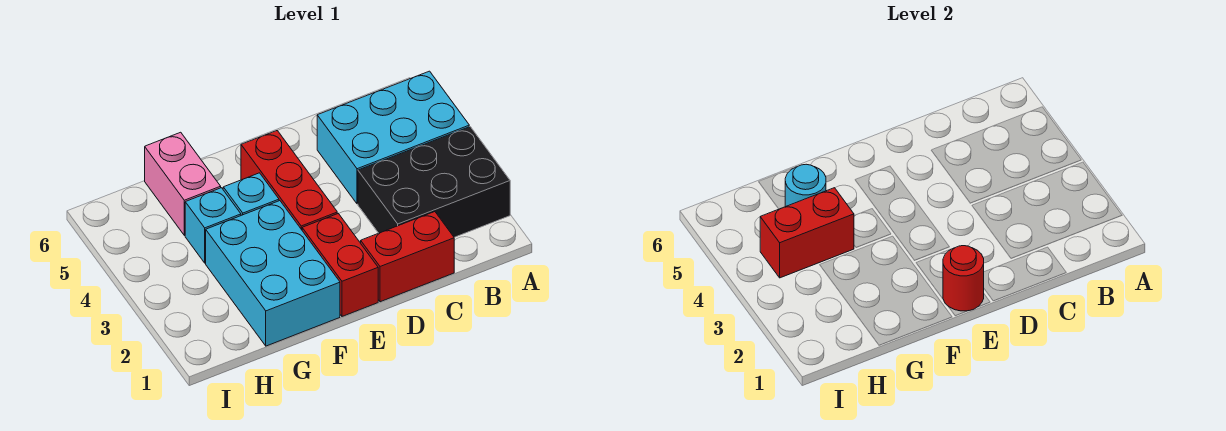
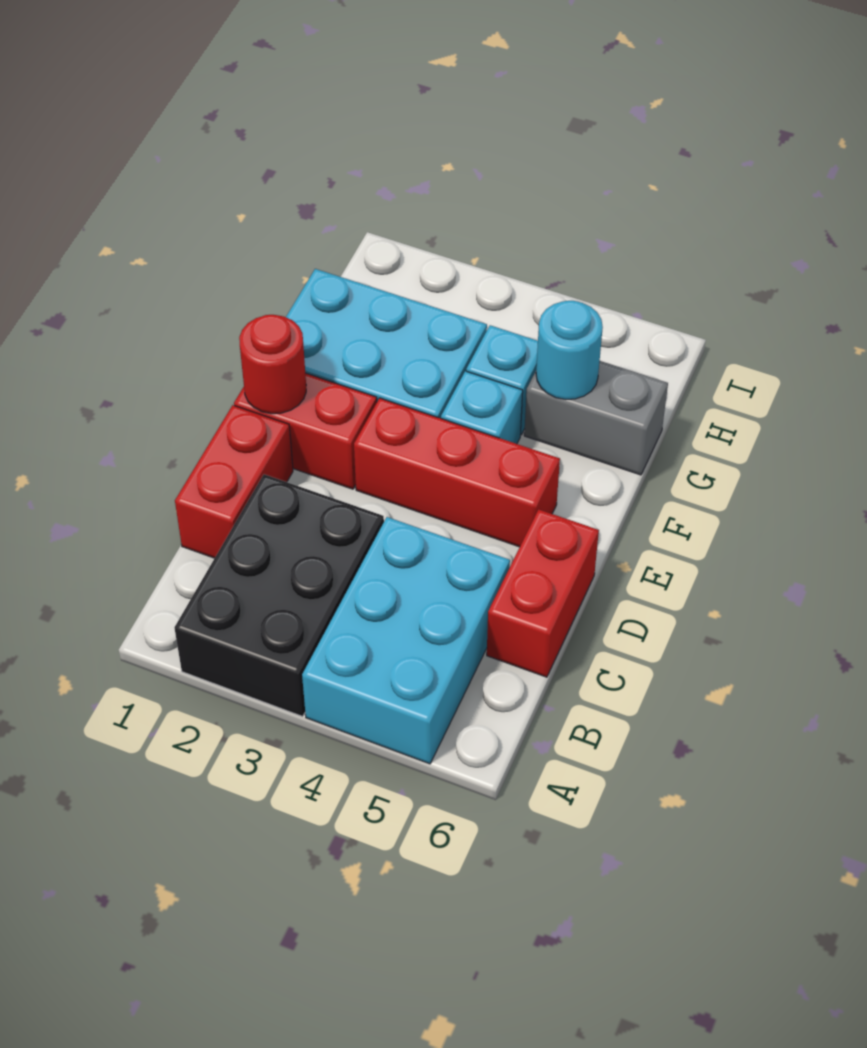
red brick G4:H4 level 2 -> red brick C6:D6 level 1
pink brick G5:G6 level 1 -> grey brick G5:G6 level 1

